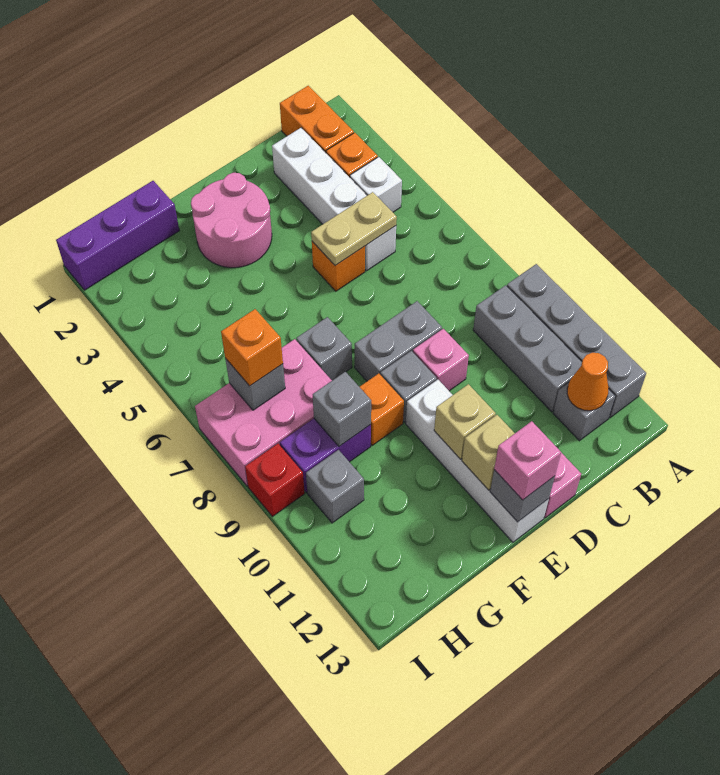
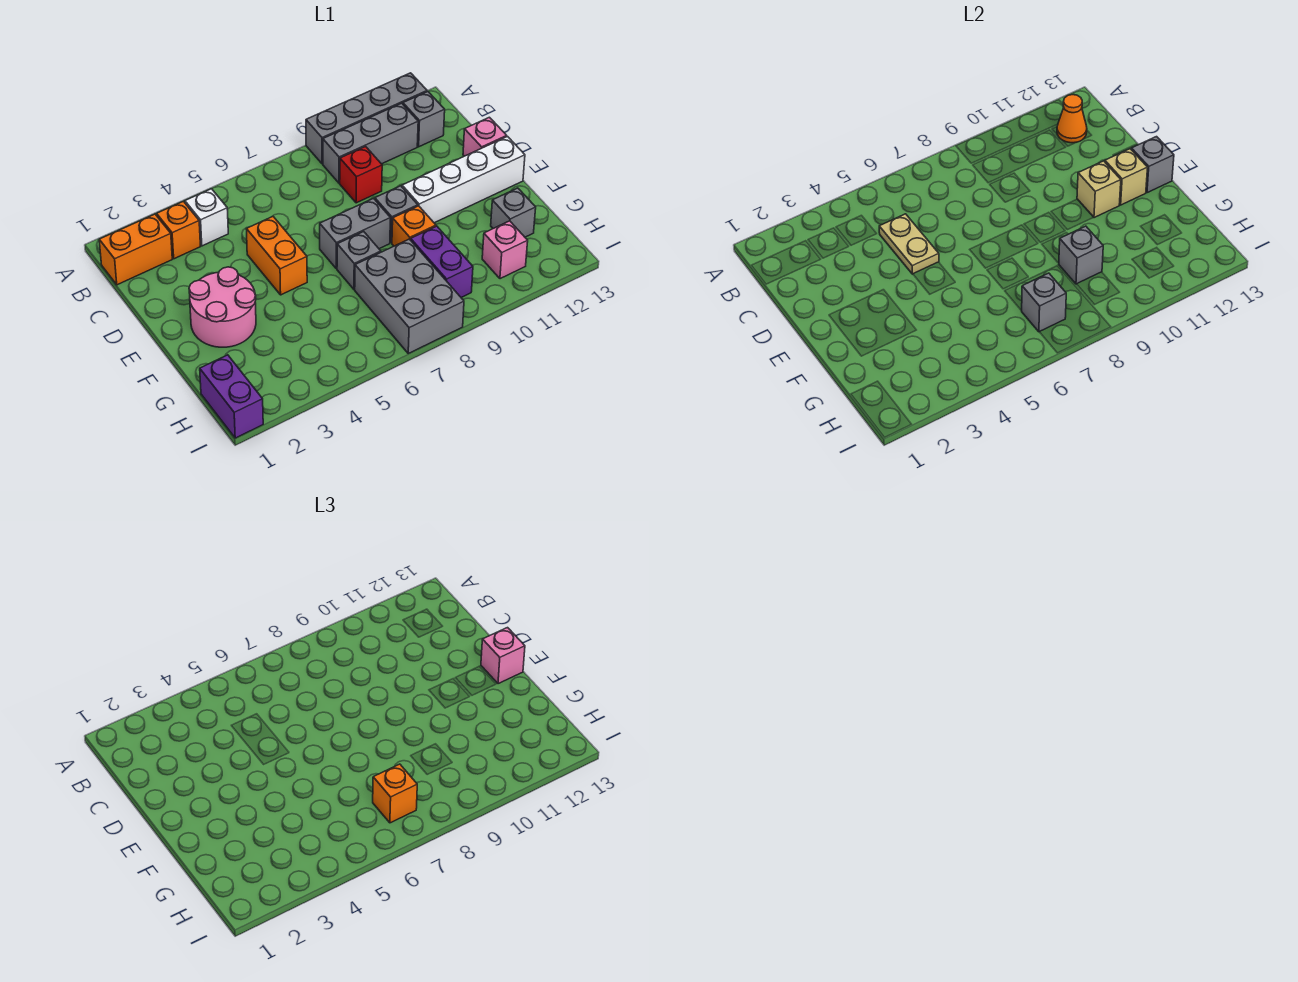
white brick C2:C5 level 1 -> none
orange brick D5 level 1 -> orange brick D5:E5 level 1
grey brick D8:E8 level 1 -> grey brick E7:E8 level 1
pink brick D9 level 1 -> pink brick H11 level 1
purple brick G1:I1 level 1 -> purple brick H1:I1 level 1
pink brick G7:I8 level 1 -> grey brick G7:I8 level 1
grey brick H10 level 1 -> grey brick G12 level 1
red brick I9 level 1 -> red brick C9 level 1

